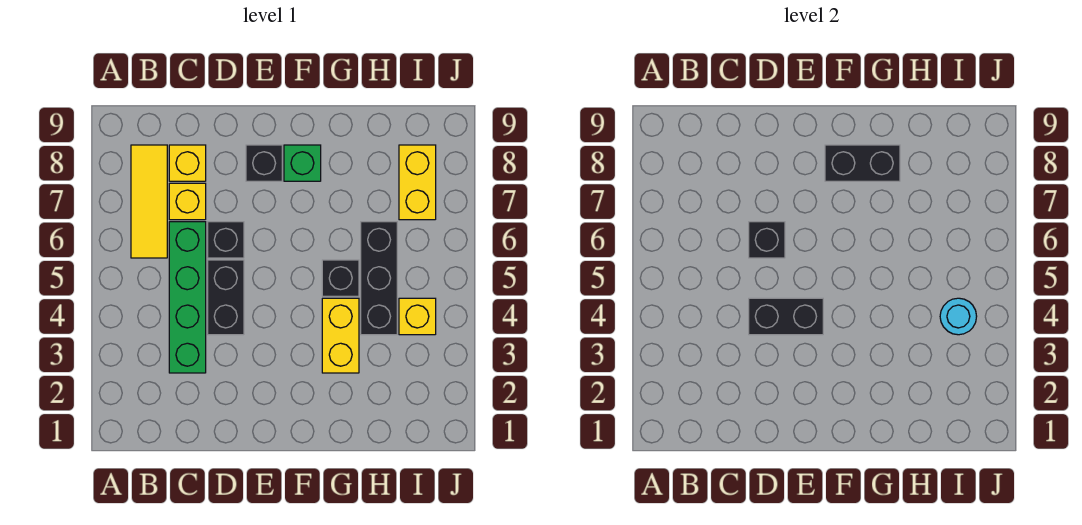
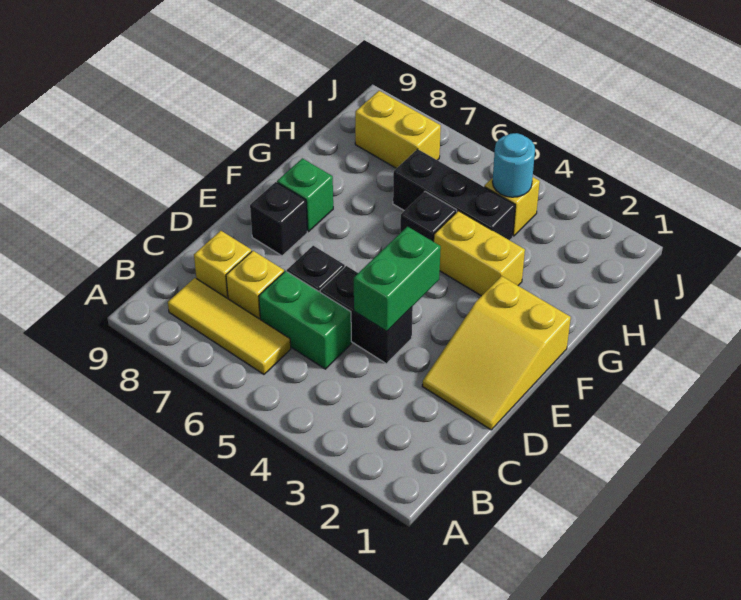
green brick C3:C6 level 1 -> green brick C5:C6 level 1
none -> yellow slope D1:F2 level 1 top F
black brick D4:E4 level 2 -> green brick D4:E4 level 2
black brick D6 level 2 -> none
black brick F8:G8 level 2 -> none

